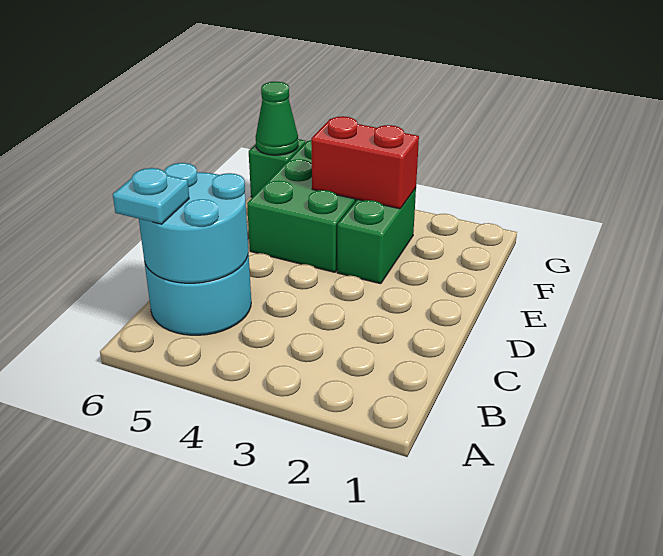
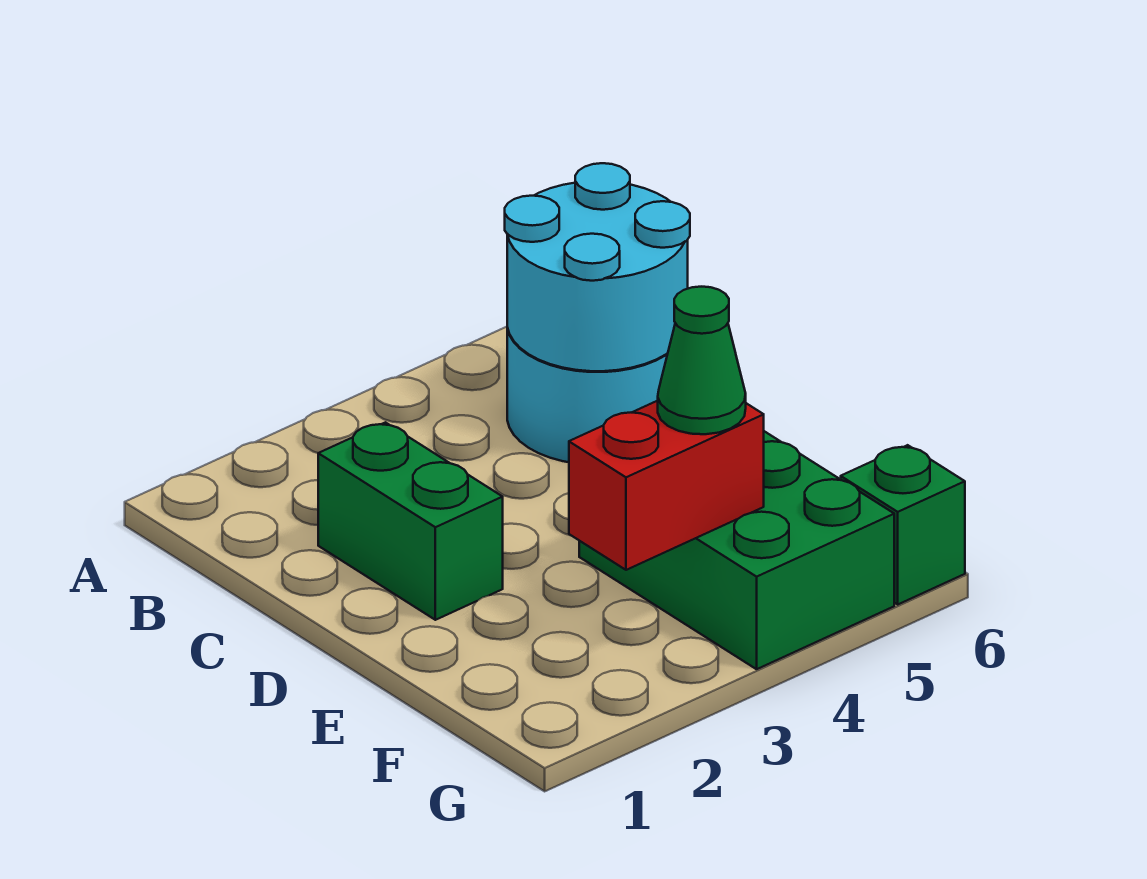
cyan plate B6 level 3 -> none
green brick E3:F3 level 1 -> green brick C2:D2 level 1
green cone G6 level 2 -> green cone F4 level 3

